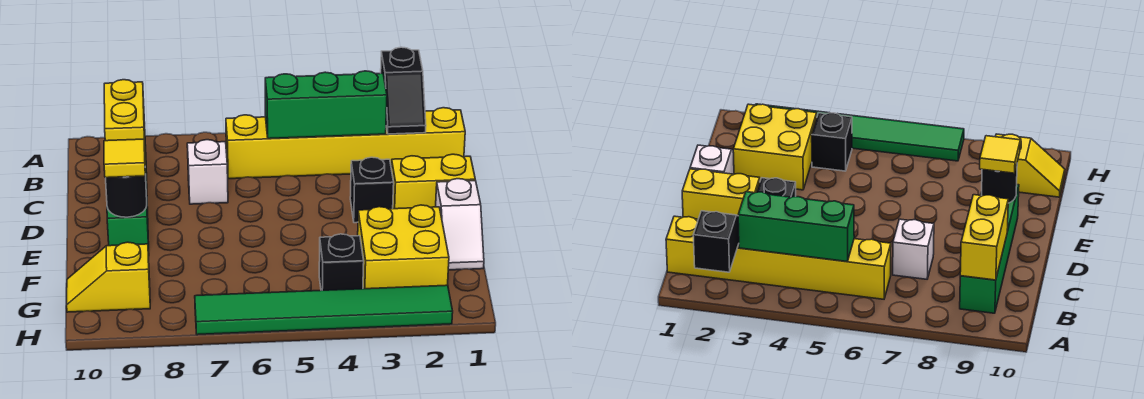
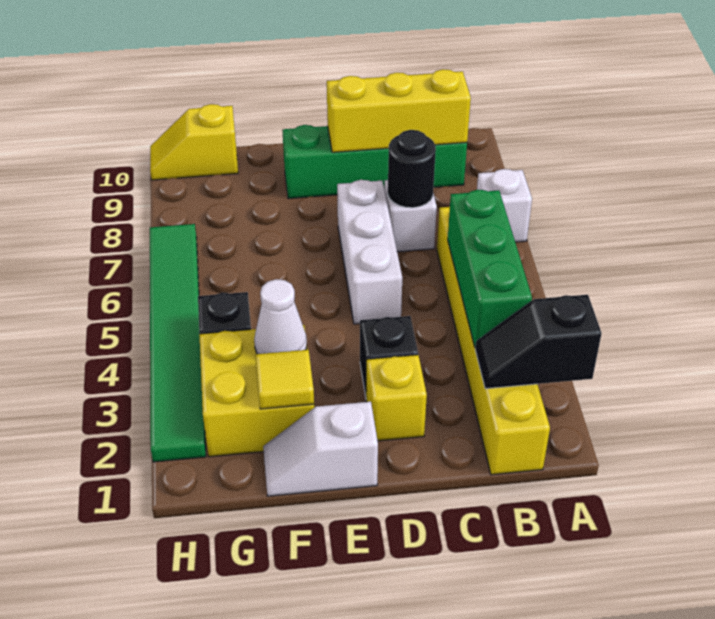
none -> white brick A7 level 1
yellow brick B9:C9 level 2 -> yellow brick B9:D9 level 2
yellow brick D1:D2 level 1 -> yellow brick D2 level 1
none -> white brick D5:D7 level 1
black round brick E9 level 2 -> black round brick C7 level 2
yellow tile E9 level 3 -> yellow tile F2 level 2
none -> white cone F3 level 2
yellow slope G9:G10 level 1 top 9 -> yellow slope G10:H10 level 1 top G

